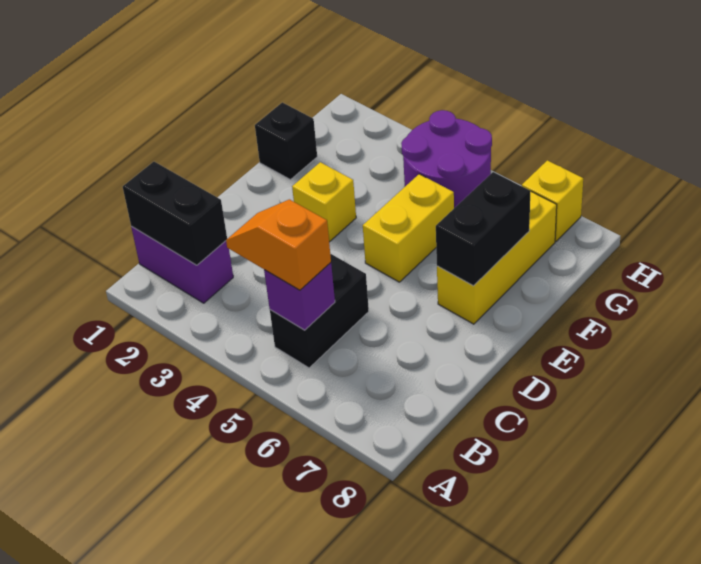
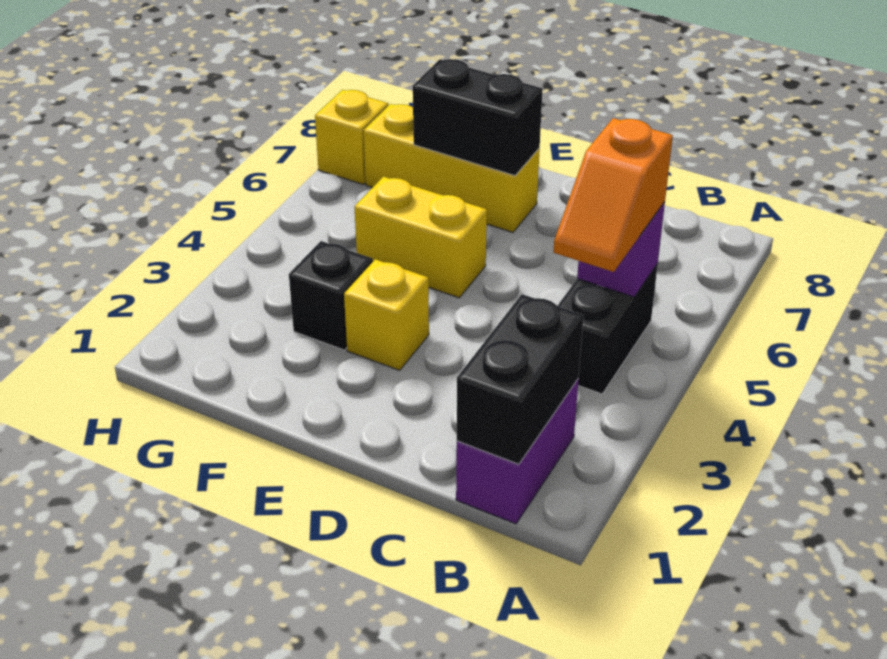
black brick B5:C5 level 1 -> black brick B4:B5 level 1
black brick F1 level 1 -> black brick F3 level 1
purple round brick G4:H5 level 1 -> none

